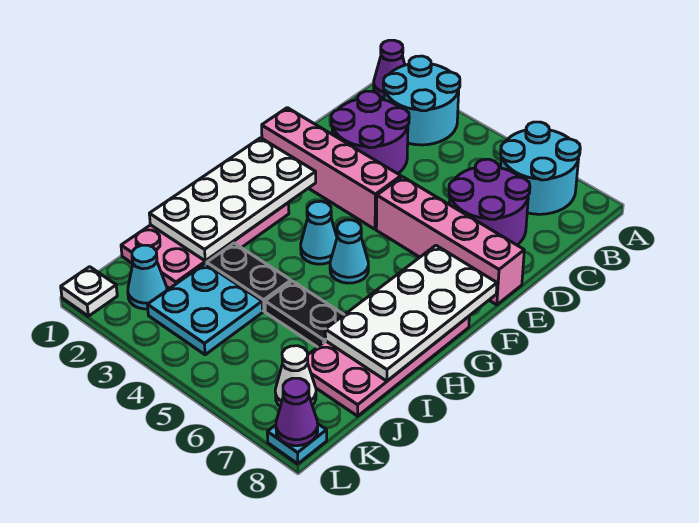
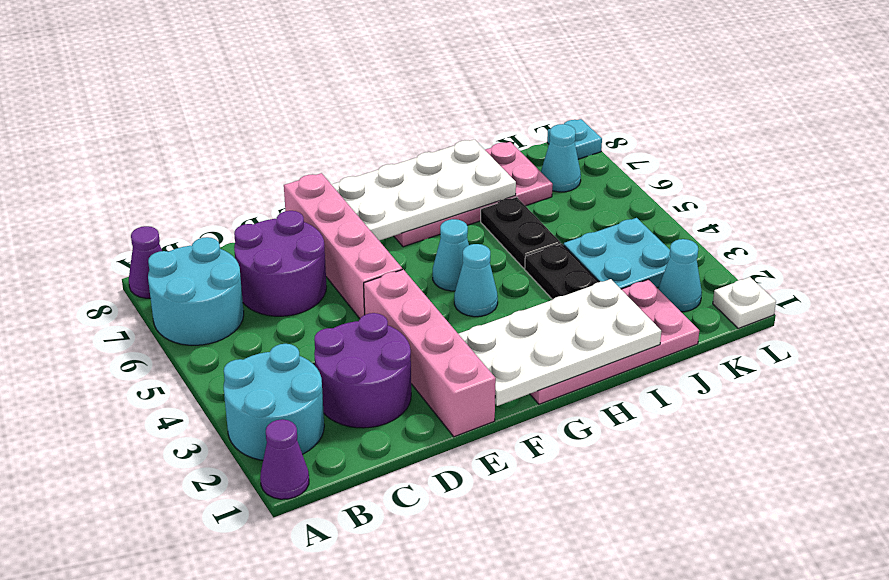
white cone K7 level 1 -> cyan cone K7 level 1
purple cone L8 level 2 -> purple cone A8 level 1

